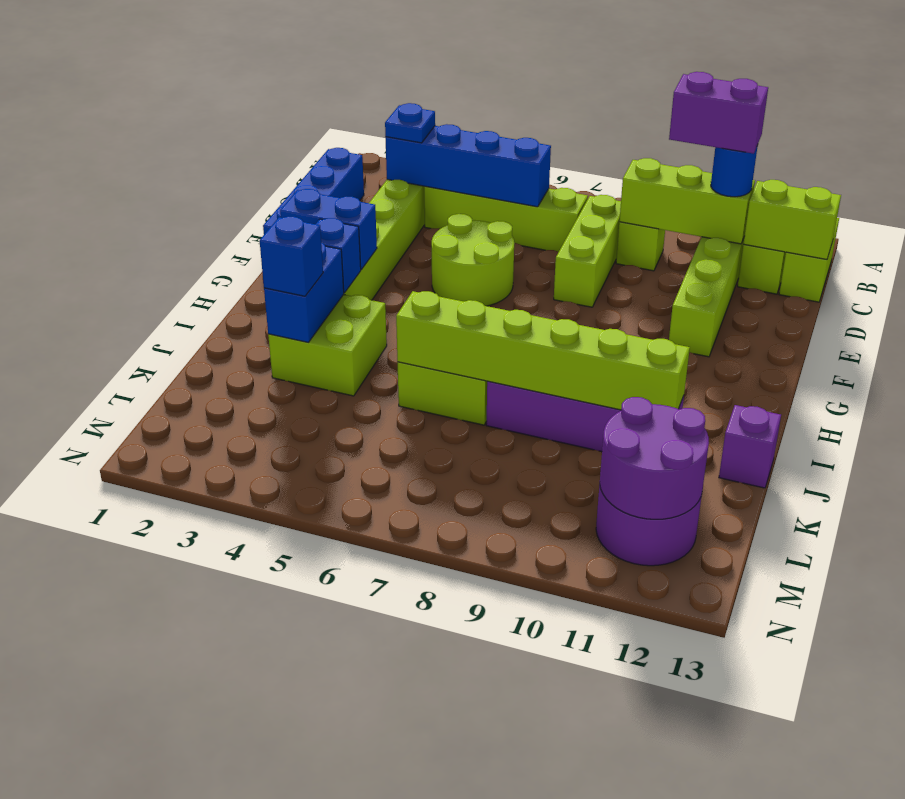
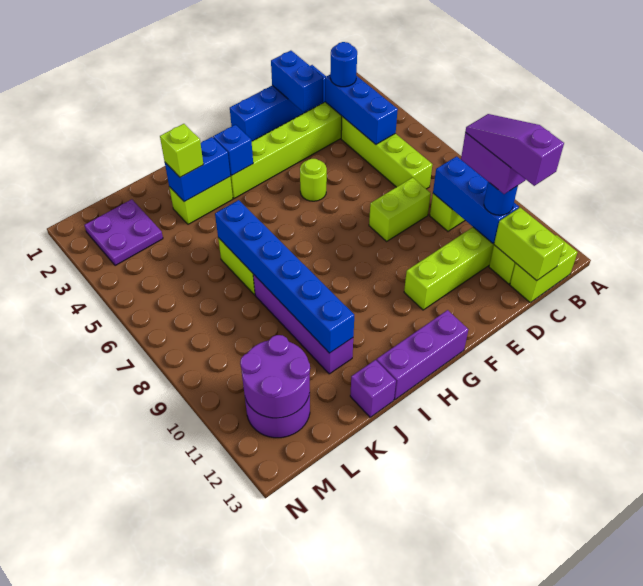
blue brick C3:C6 level 2 -> blue brick C3:C5 level 2
blue plate C3 level 3 -> blue round brick C3 level 3
lime brick C8:E8 level 1 -> lime brick D8:E8 level 1
lime brick C9:C11 level 2 -> blue brick C9:C11 level 2
none -> purple slope C10:C12 level 5 top 12
lime round brick E5:F6 level 1 -> lime round brick F5 level 1
blue brick G2:G3 level 2 -> blue brick D1:D2 level 2
none -> purple brick G13:I13 level 1
lime brick I3:J4 level 1 -> lime brick I3:J3 level 1
blue brick J3 level 3 -> lime brick J3 level 3
lime brick J6:J11 level 2 -> blue brick J6:J11 level 2
none -> purple plate L2:M3 level 1

